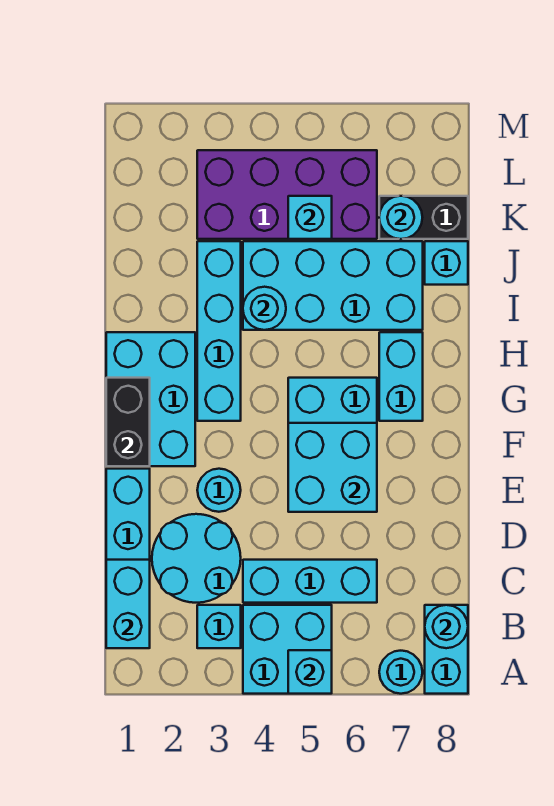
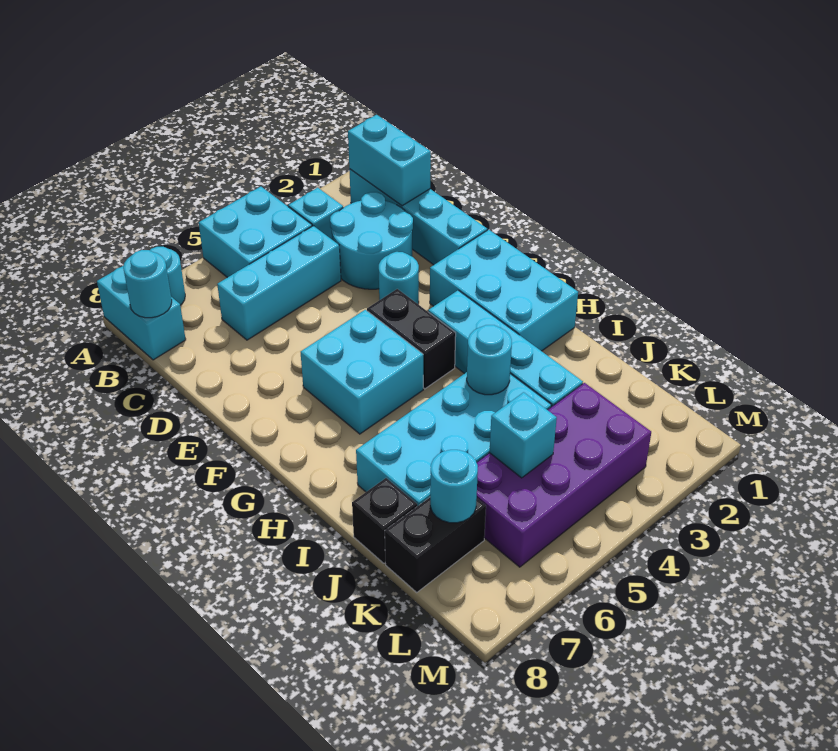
cyan brick A5 level 2 -> none
cyan brick E5:F6 level 2 -> none
black brick F1:G1 level 2 -> black brick F4:G4 level 1
cyan brick G7:H7 level 1 -> none
cyan brick J8 level 1 -> black brick J8 level 1

